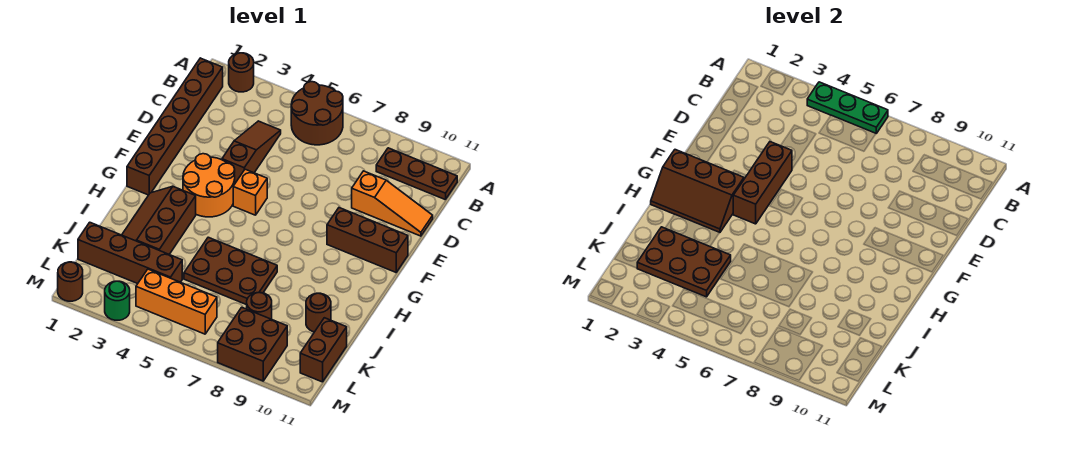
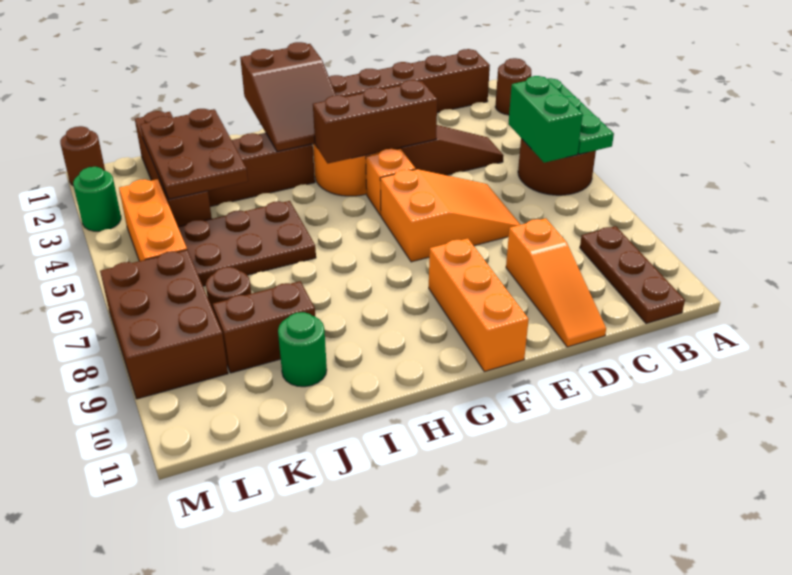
none -> green brick B5:B6 level 2
none -> orange slope D6:F7 level 1 top F
brown brick F9:F11 level 1 -> orange brick F9:F11 level 1
brown slope G1:H3 level 2 top G -> brown slope G1:H3 level 2 top 1
brown plate I5:J7 level 1 -> brown plate I5:K6 level 1
brown round brick J10 level 1 -> green round brick J10 level 1
brown brick K11:L11 level 1 -> brown brick J9:K9 level 1
brown brick L8:M9 level 1 -> brown brick L7:M9 level 1

